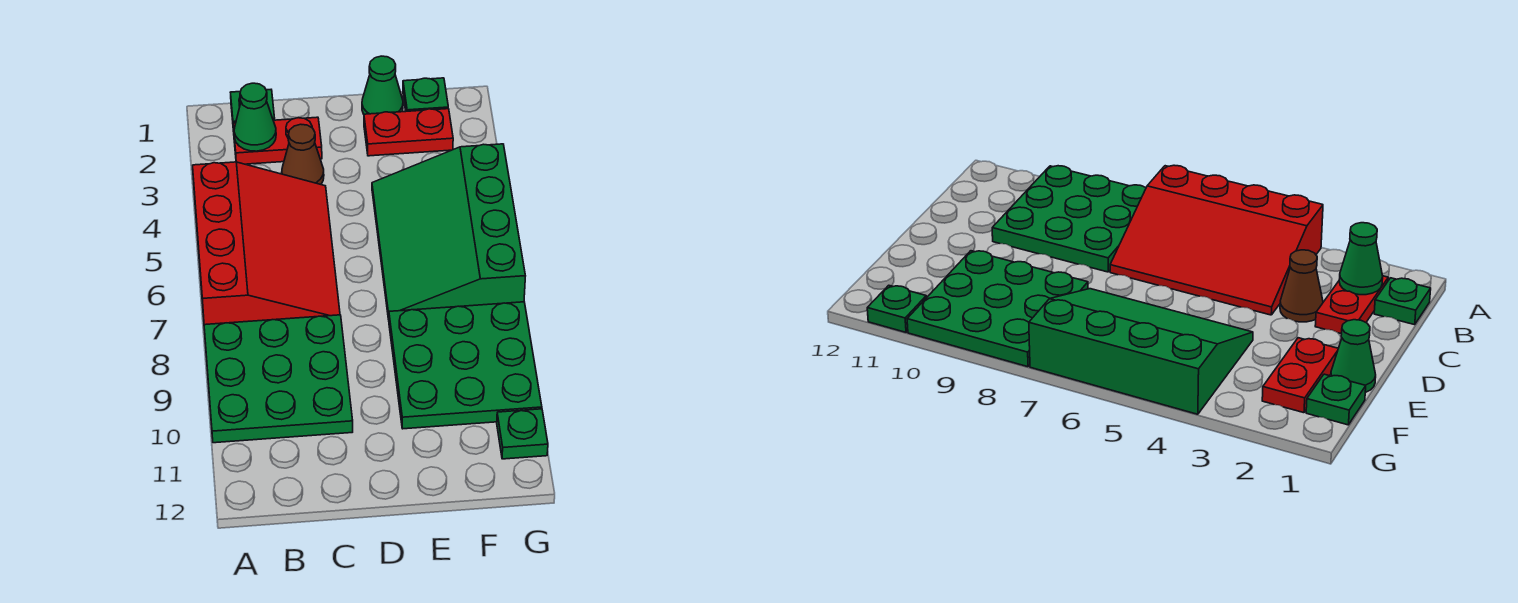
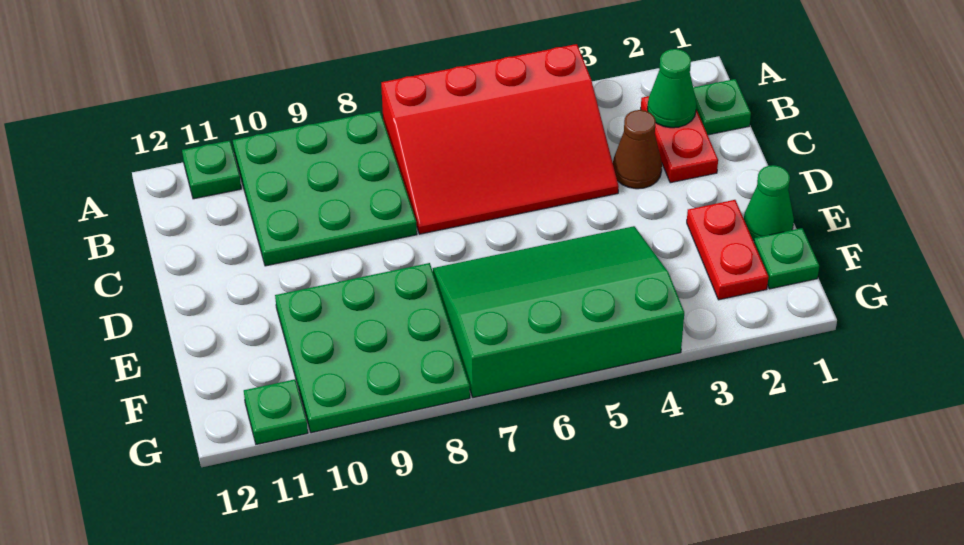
none -> green plate A11 level 1

